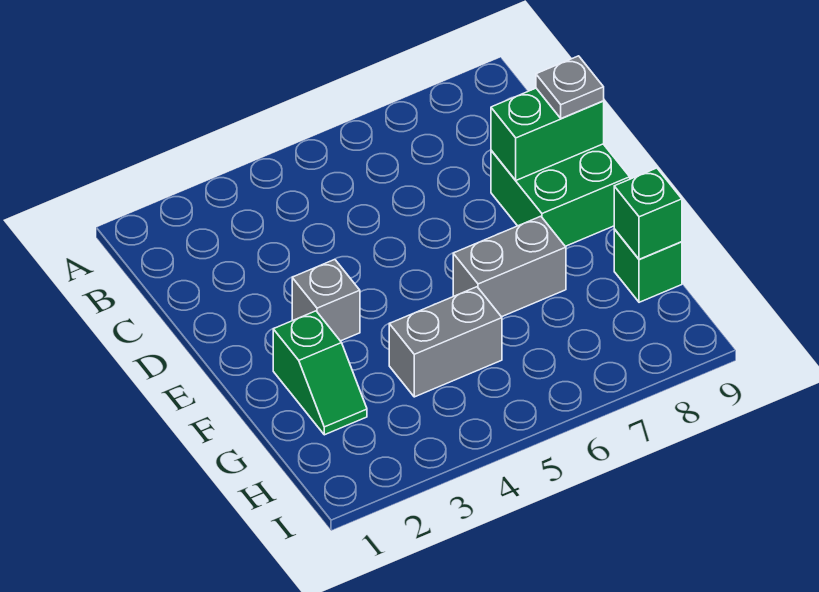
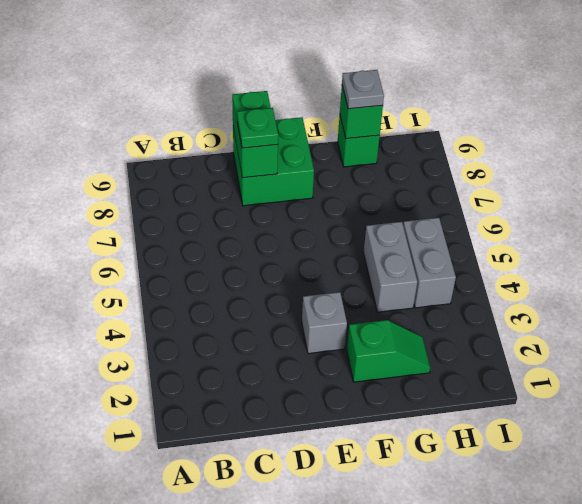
none -> green plate D8 level 3
grey plate D9 level 3 -> grey plate G9 level 3
grey brick F6:F7 level 1 -> grey brick H4:H5 level 1

